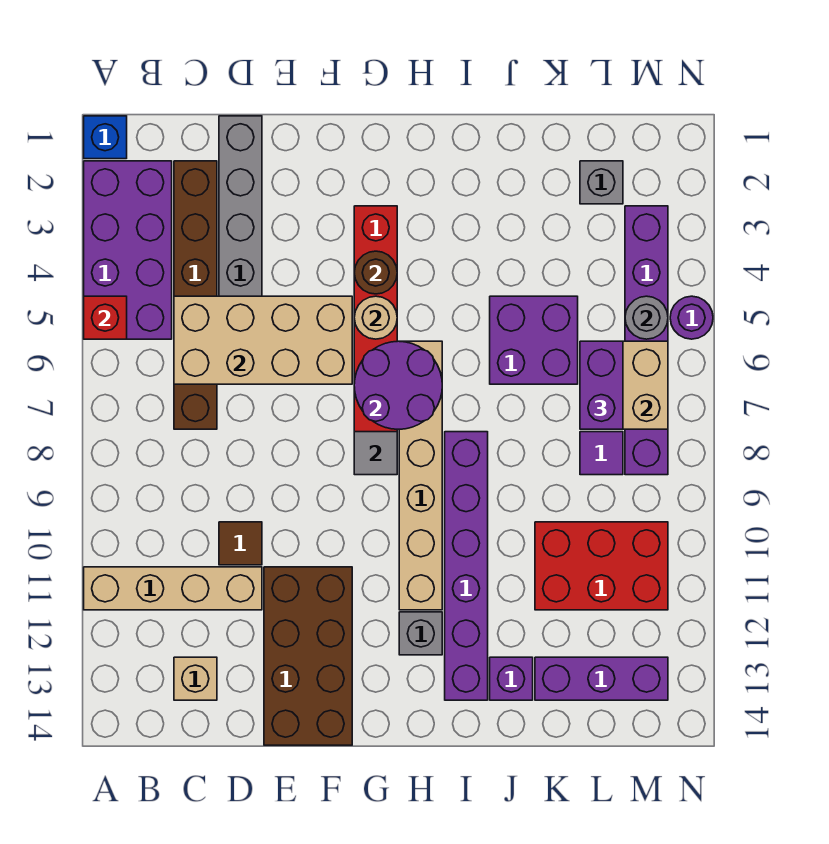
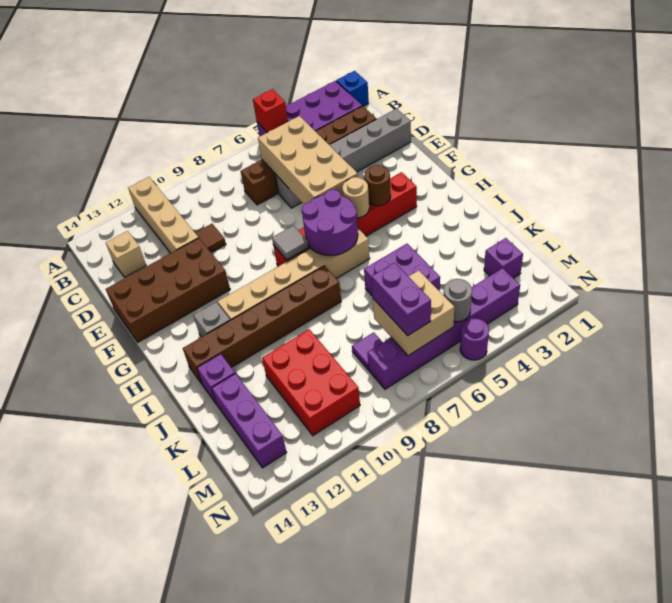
purple brick I8:I13 level 1 -> brown brick I8:I13 level 1
grey brick L2 level 1 -> purple brick L2 level 1
purple brick L6:L7 level 3 -> purple brick L7:M7 level 3

